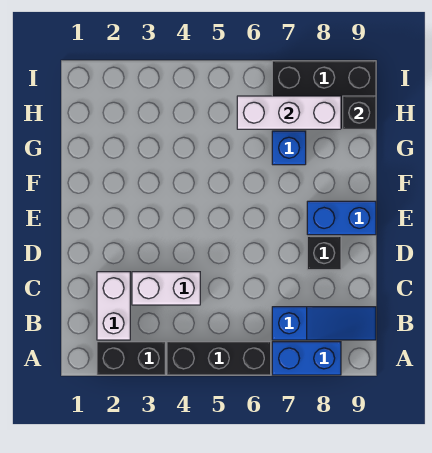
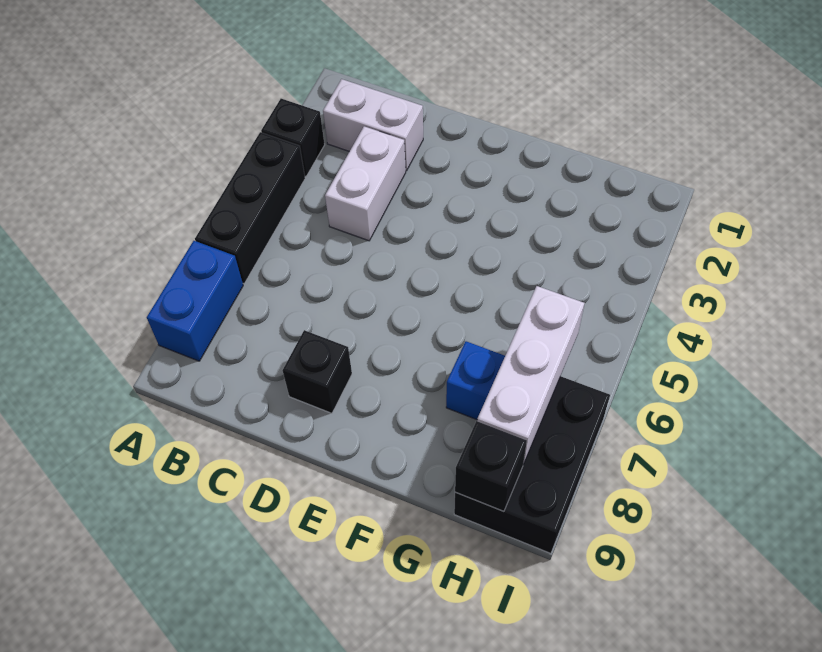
black brick A2:A3 level 1 -> black brick A3 level 1
blue slope B7:B9 level 1 top 7 -> none
blue brick E8:E9 level 1 -> none

